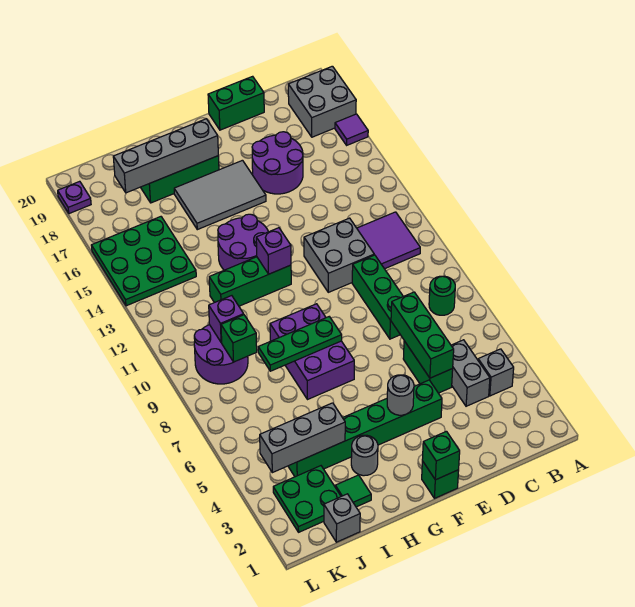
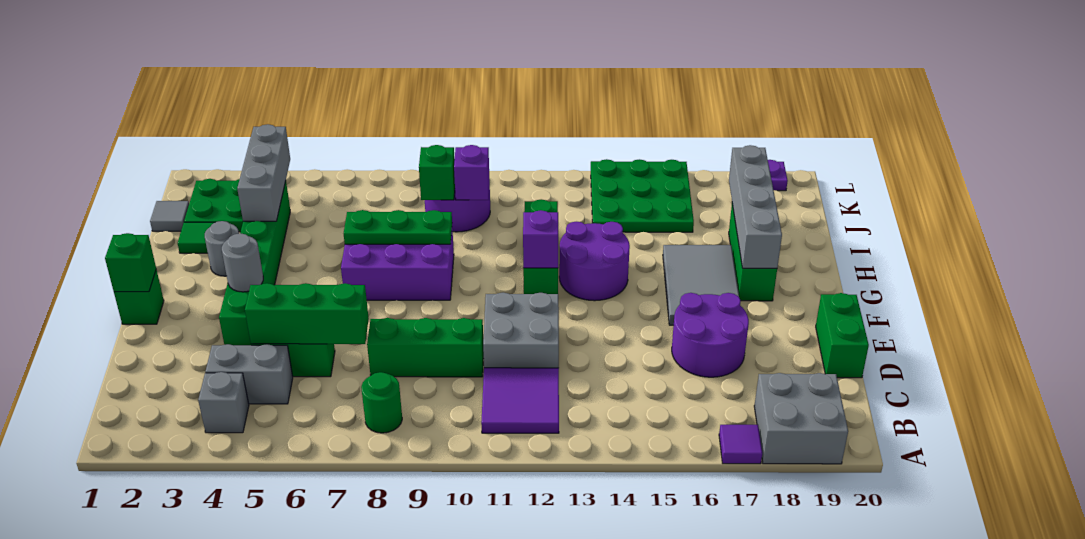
green plate G8:I8 level 2 -> green plate H7:H9 level 2
grey brick J1 level 1 -> grey tile J1 level 1

